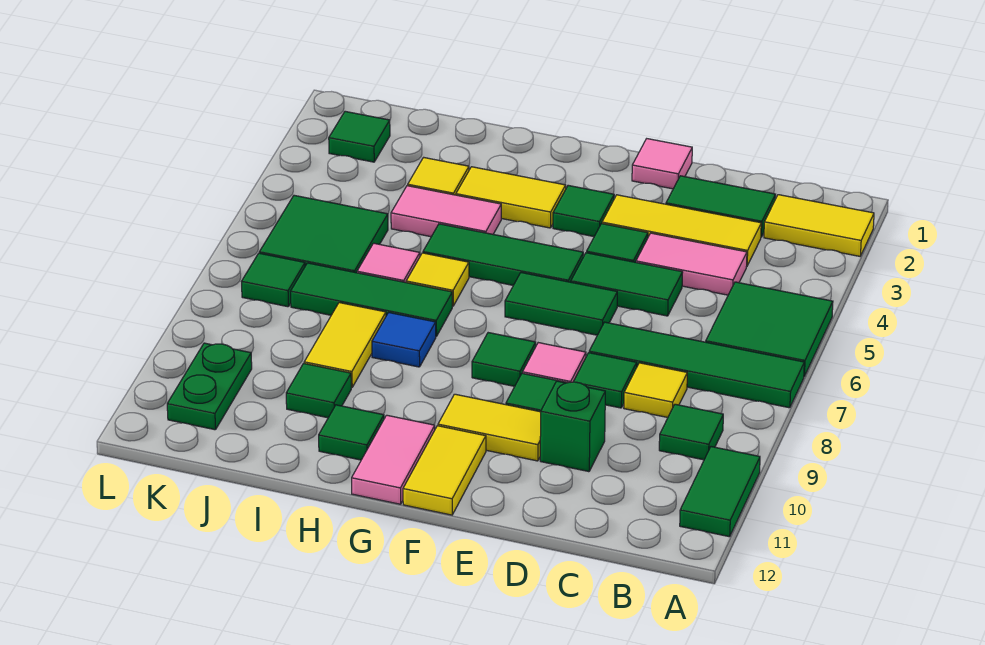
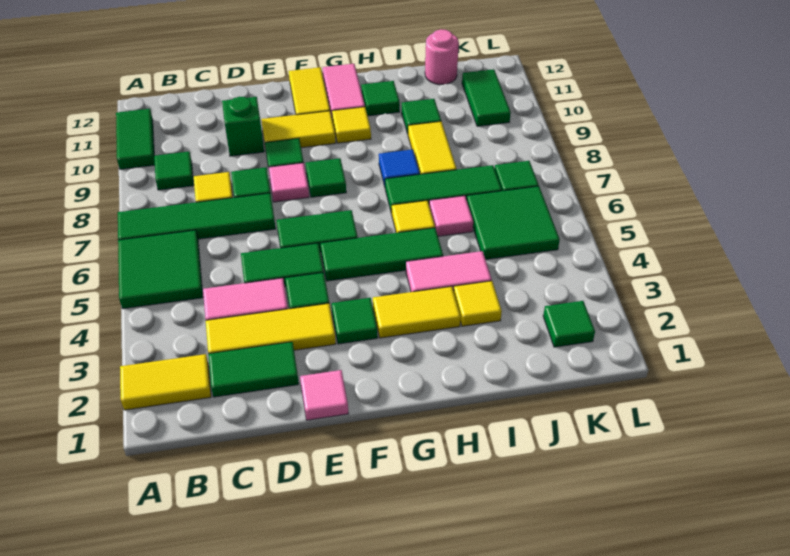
none -> yellow tile G10 level 1
none -> pink round brick J12 level 1
green plate K10:K11 level 1 -> green tile K10:K11 level 1

